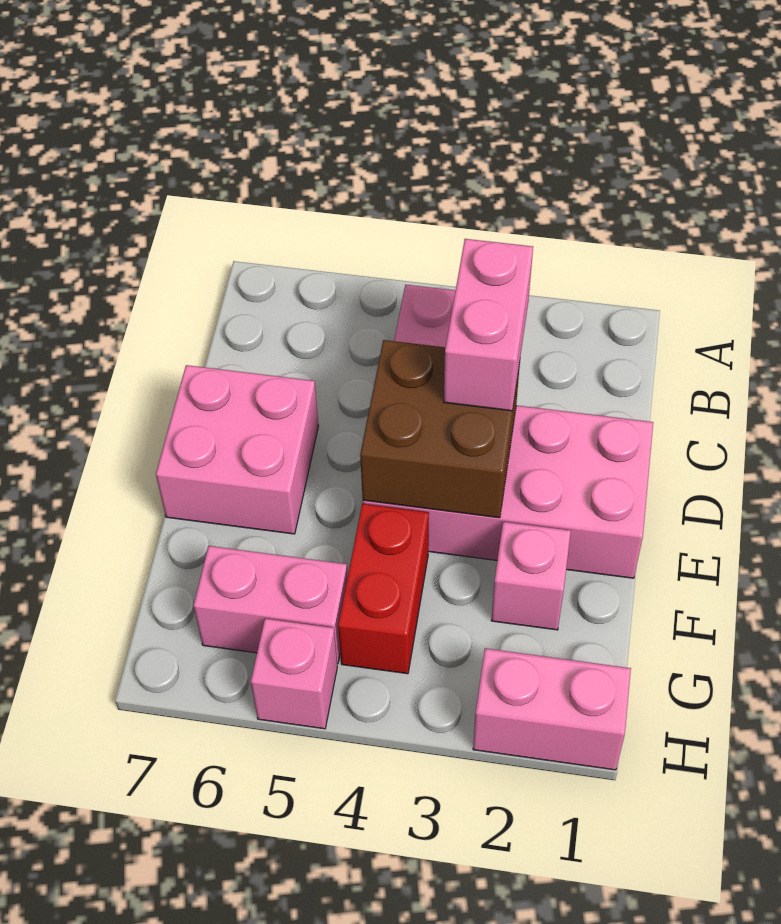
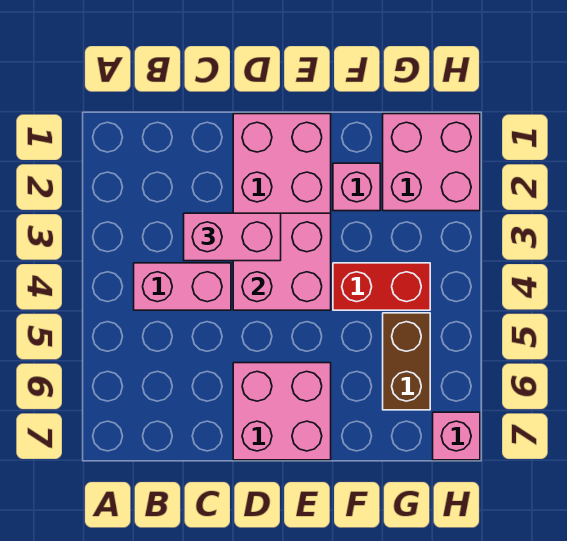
brown brick D3:E4 level 2 -> pink brick D3:E4 level 2
pink brick G5:G6 level 1 -> brown brick G5:G6 level 1
pink brick H1:H2 level 1 -> pink brick G1:H2 level 1
pink brick H5 level 1 -> pink brick H7 level 1

